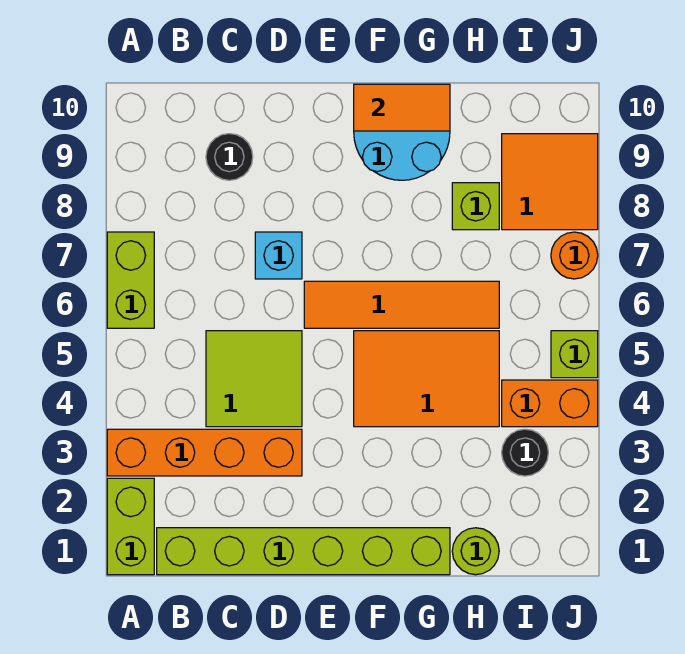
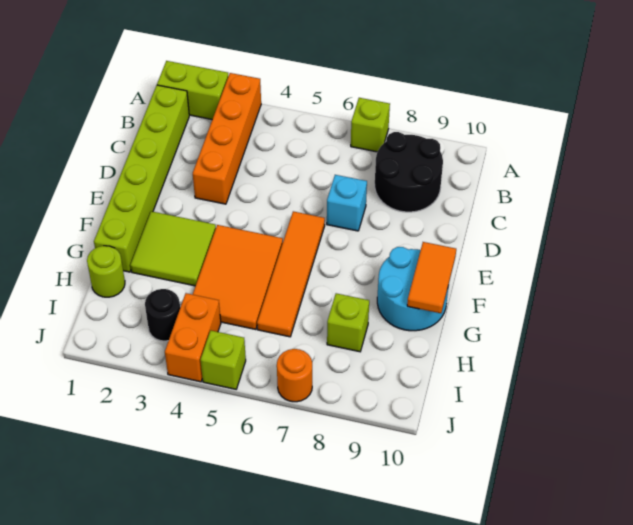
lime brick A6:A7 level 1 -> lime brick A7 level 1
lime tile C4:D5 level 1 -> lime tile F2:G3 level 1
black round brick C9 level 1 -> black round brick B8:C9 level 1
orange tile I8:J9 level 1 -> none

